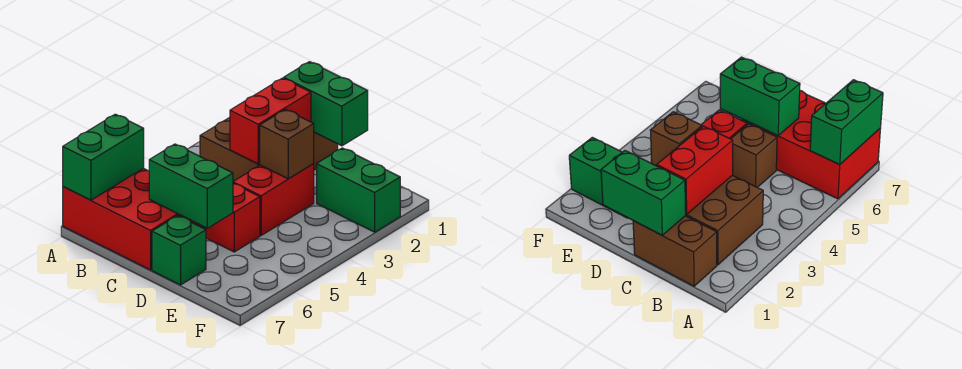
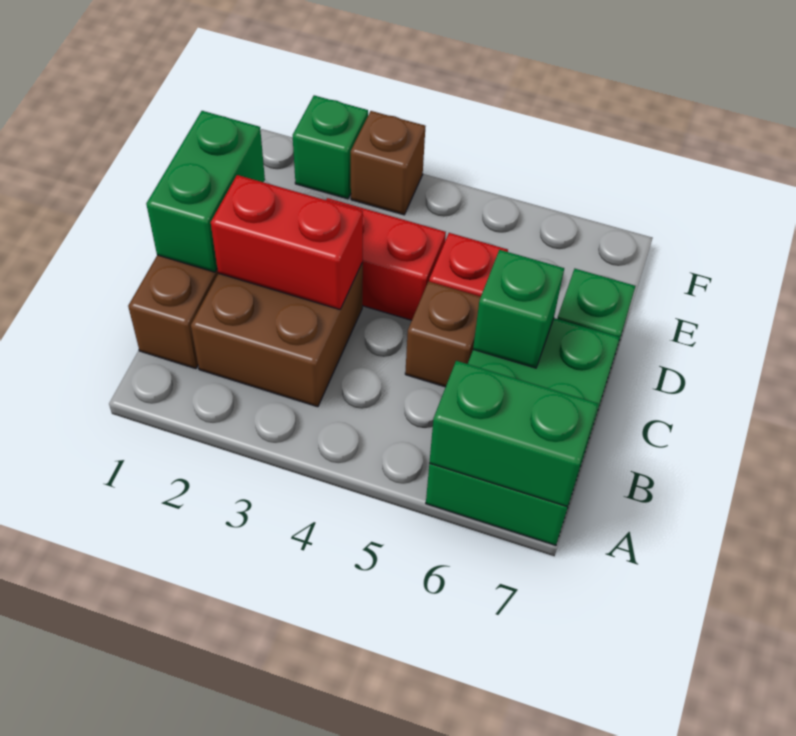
red brick A6:C7 level 1 -> green brick A6:C7 level 1
green brick C6:D6 level 2 -> green brick C6 level 2
brown brick D3 level 2 -> brown brick F3 level 1
green brick E2:F2 level 1 -> green brick F2 level 1

